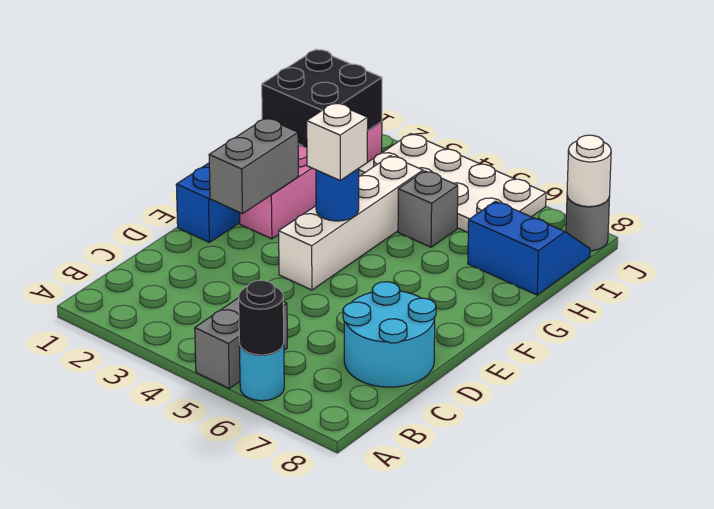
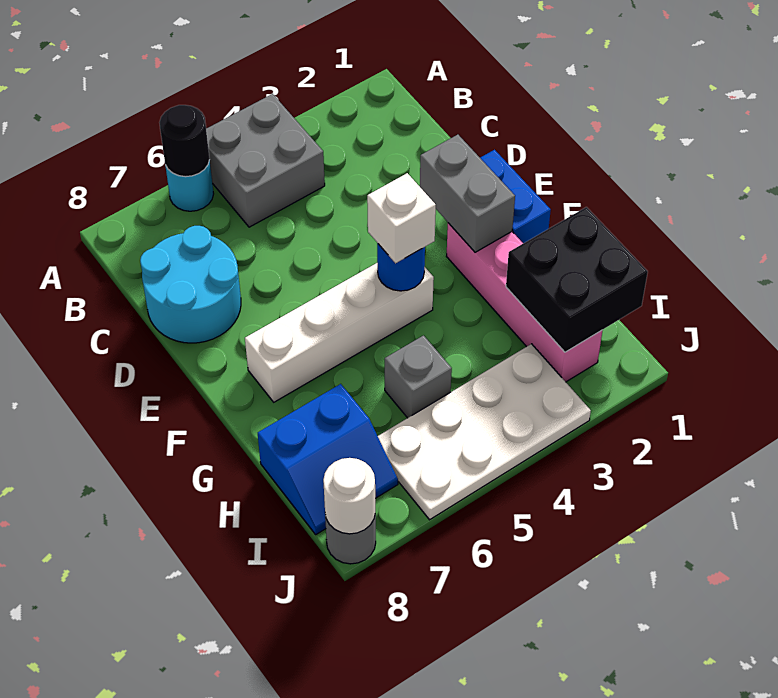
grey brick A5:B5 level 1 -> grey brick A4:B5 level 1
white brick E4:H4 level 1 -> white brick F4:F7 level 1

